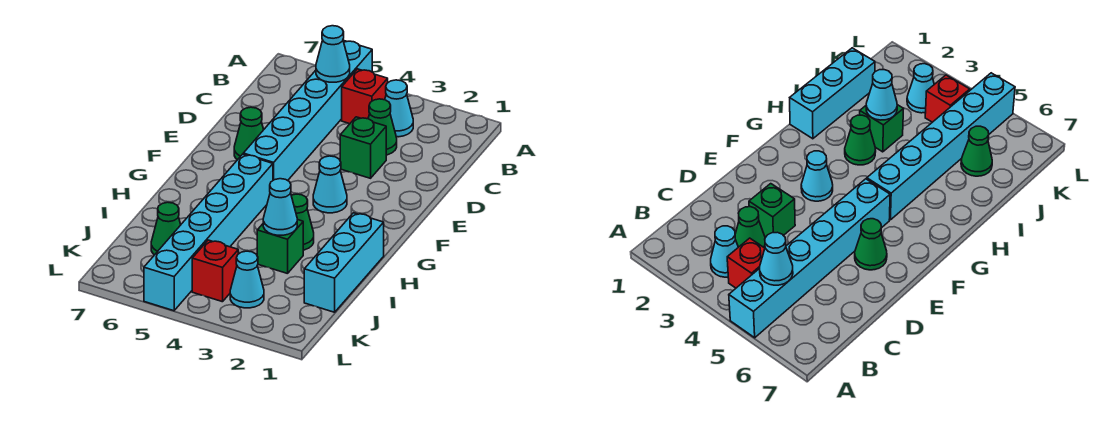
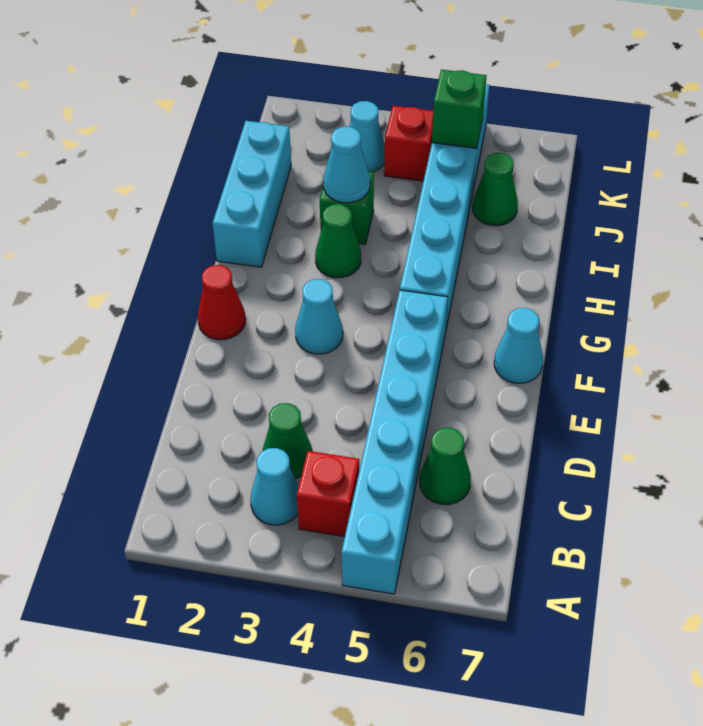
cyan cone B5 level 2 -> cyan cone F7 level 1
green brick D3 level 1 -> green brick K5 level 2
green cone E6 level 1 -> green cone C6 level 1
none -> red cone F1 level 1

